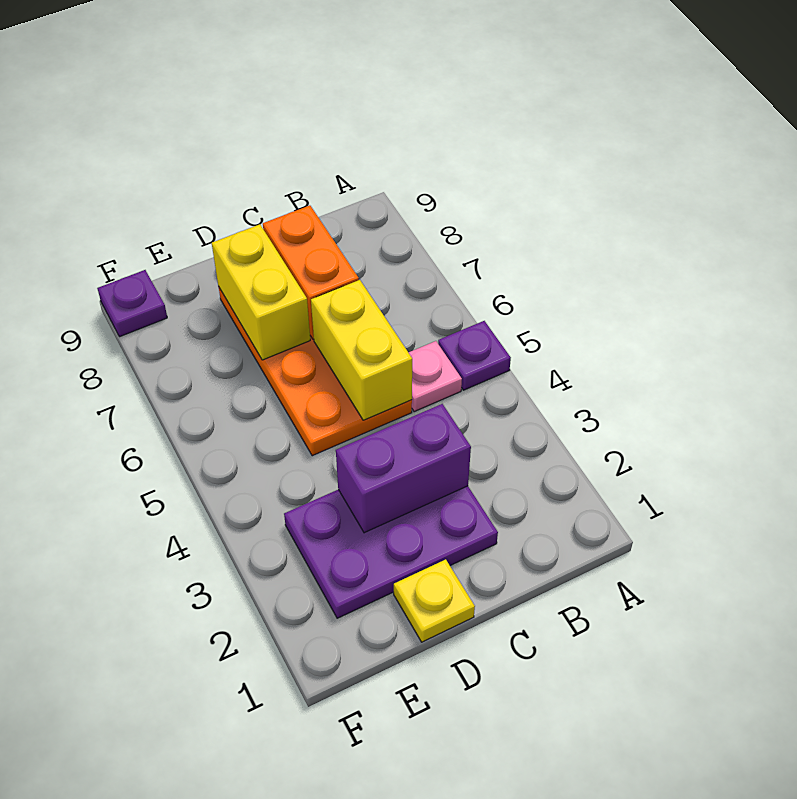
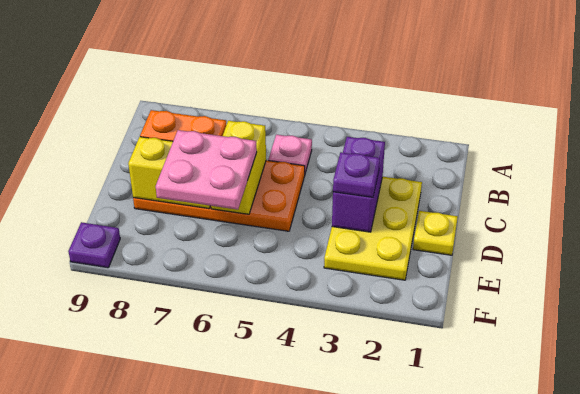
purple plate A5 level 1 -> purple plate D3 level 3
purple plate C2:E3 level 1 -> yellow plate C2:E3 level 1
yellow brick C5:C6 level 2 -> yellow brick C6:D6 level 2
none -> pink plate D6:E7 level 3

